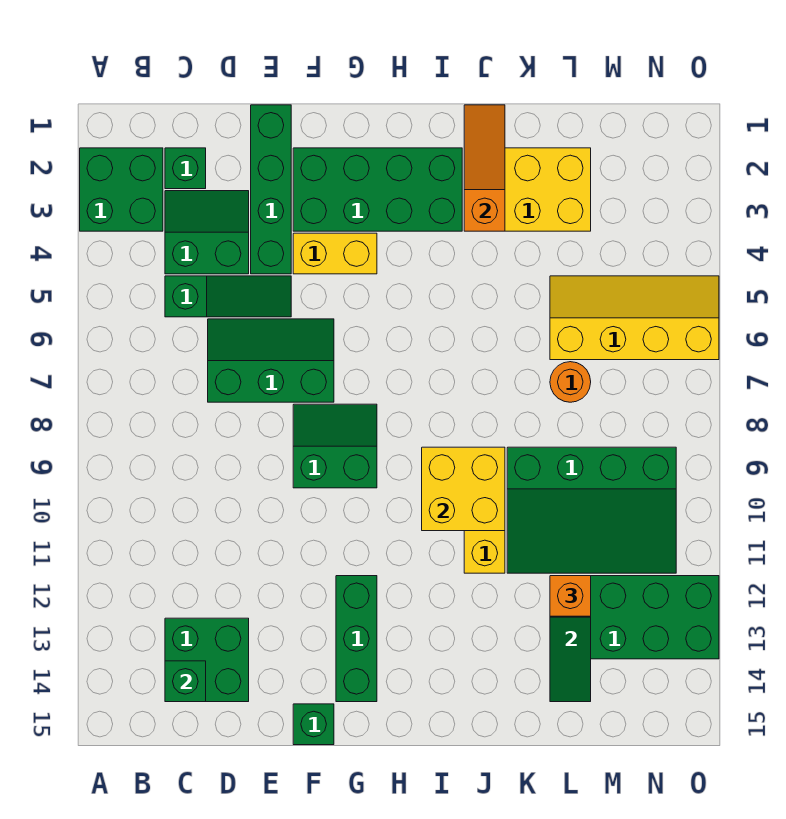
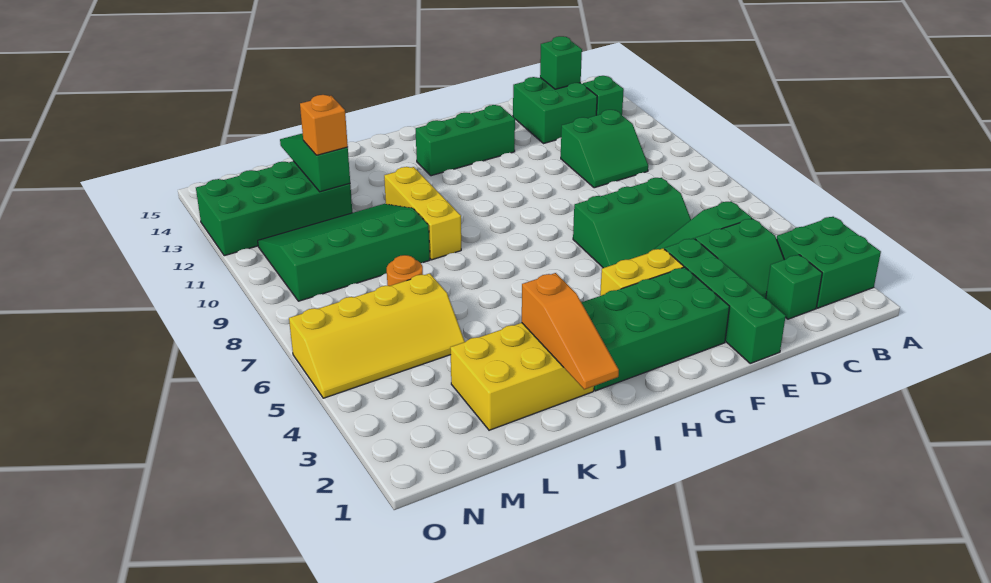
green slope F8:G9 level 1 top 9 -> green slope C10:D11 level 1 top 11
green brick F15 level 1 -> green brick B13 level 1
green brick G12:G14 level 1 -> green brick F13:H13 level 1
yellow brick I9:J10 level 2 -> none

